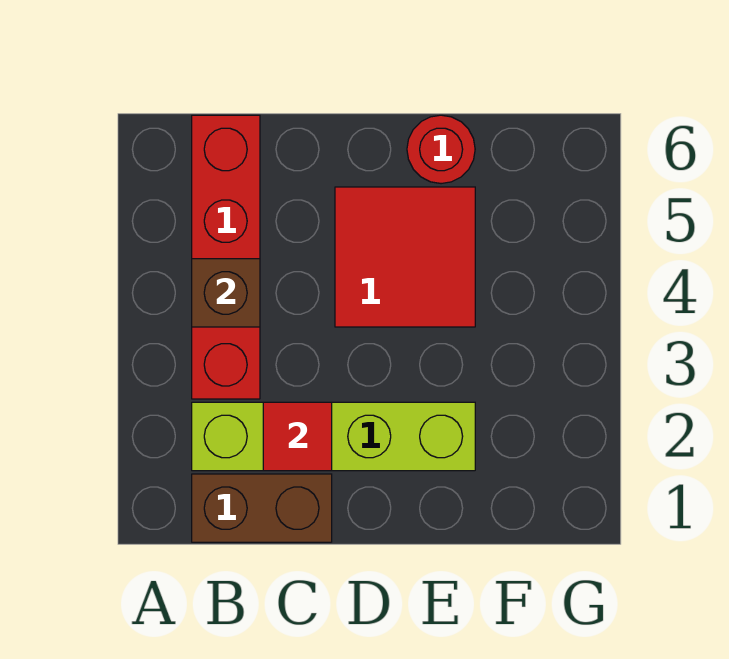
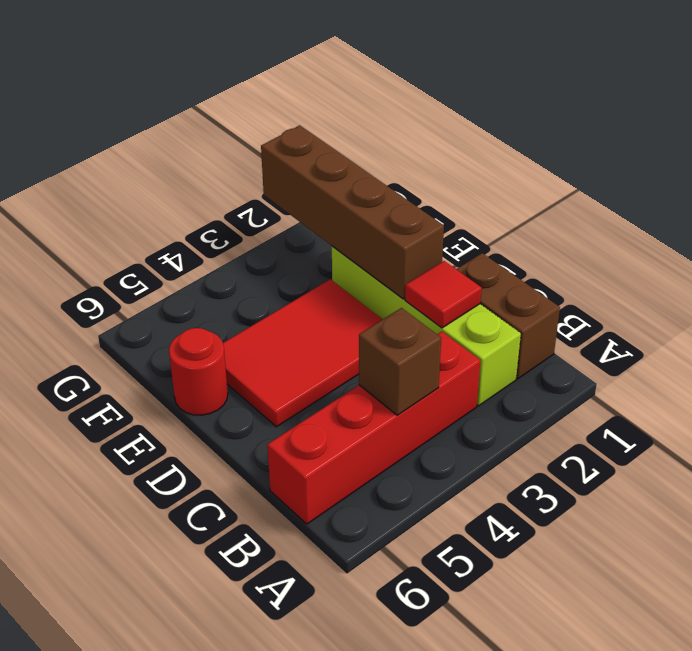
none -> brown brick D2:G2 level 2
red tile D4:E5 level 1 -> red tile D3:E5 level 1

